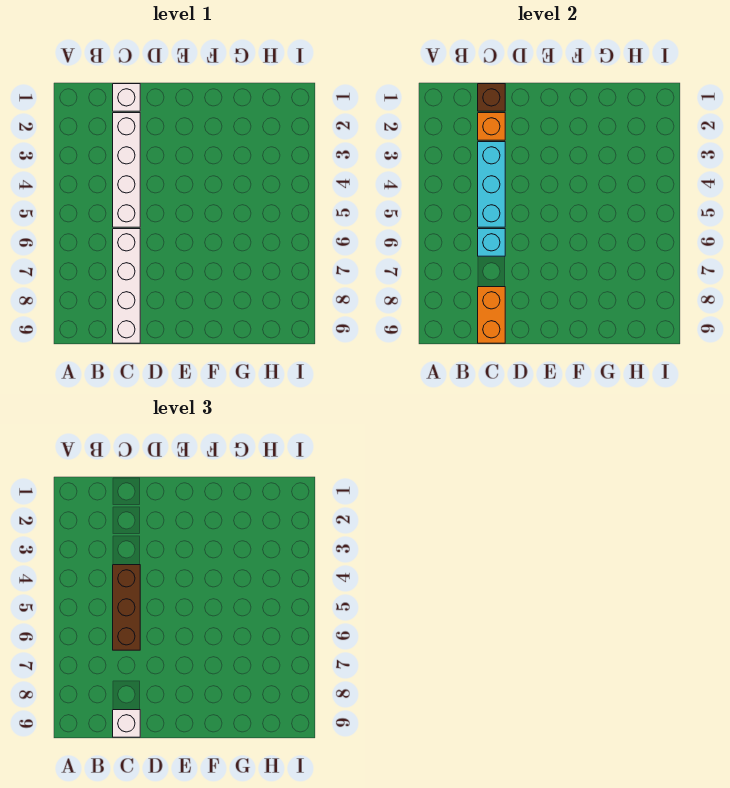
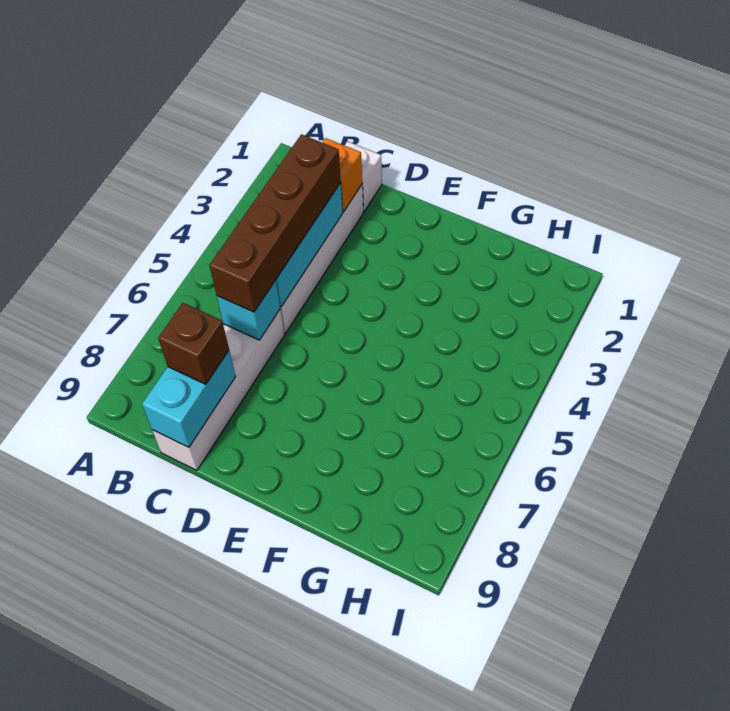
brown brick C1 level 2 -> brown brick C8 level 3
brown brick C4:C6 level 3 -> brown brick C3:C6 level 3
orange brick C8:C9 level 2 -> cyan brick C8:C9 level 2
white brick C9 level 3 -> none

